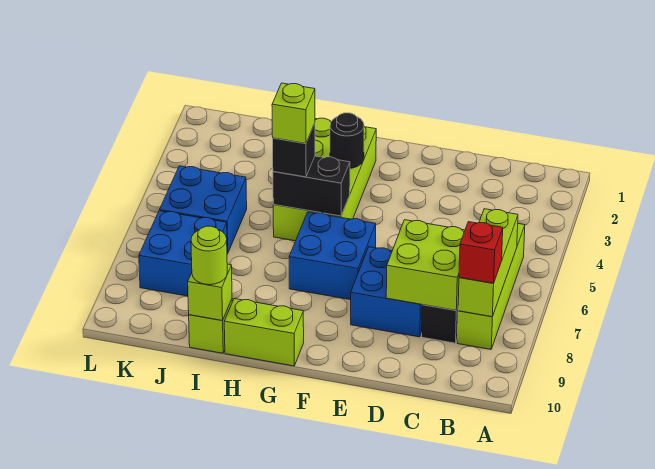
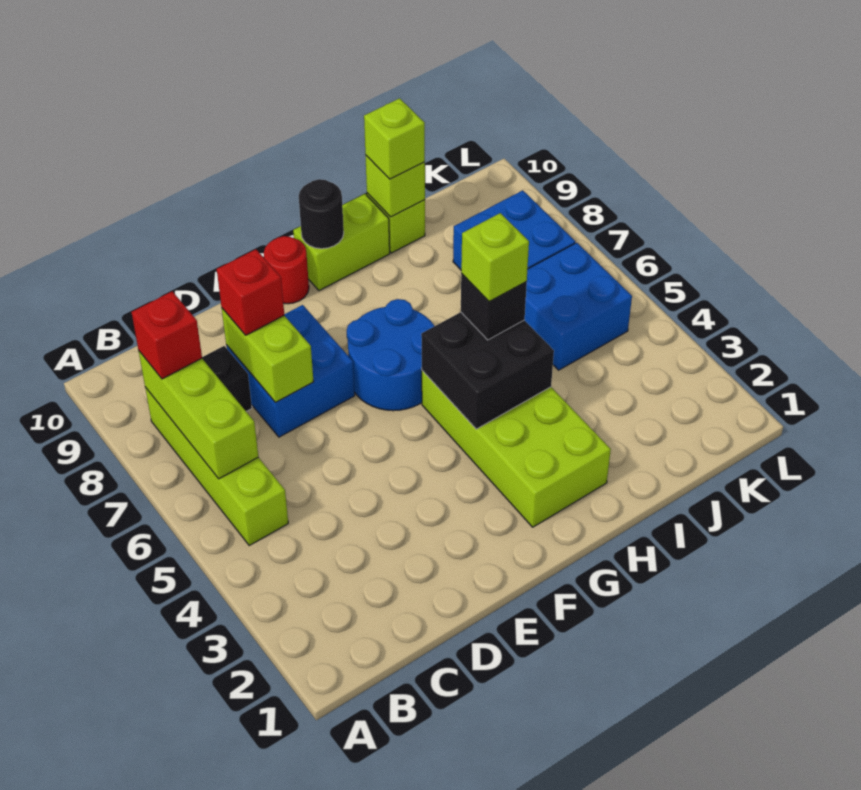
lime brick C7:D8 level 2 -> lime brick D7:D8 level 2
none -> red brick D8 level 3
blue brick F6:G7 level 1 -> blue round brick F6:G7 level 1
none -> red round brick F10 level 1
black round brick G3 level 2 -> black round brick G10 level 2
black brick G5:H5 level 2 -> black brick G4:H5 level 2
lime round brick I10 level 3 -> lime brick I10 level 3

